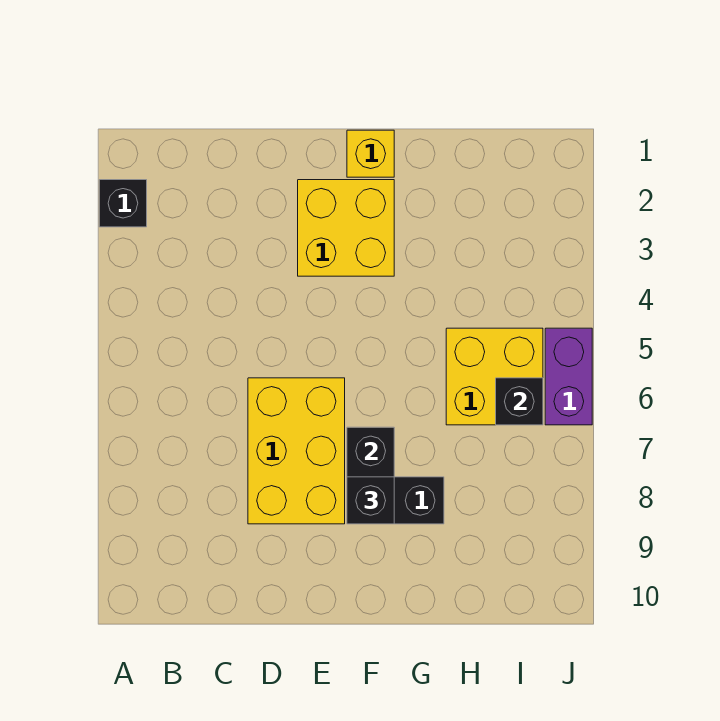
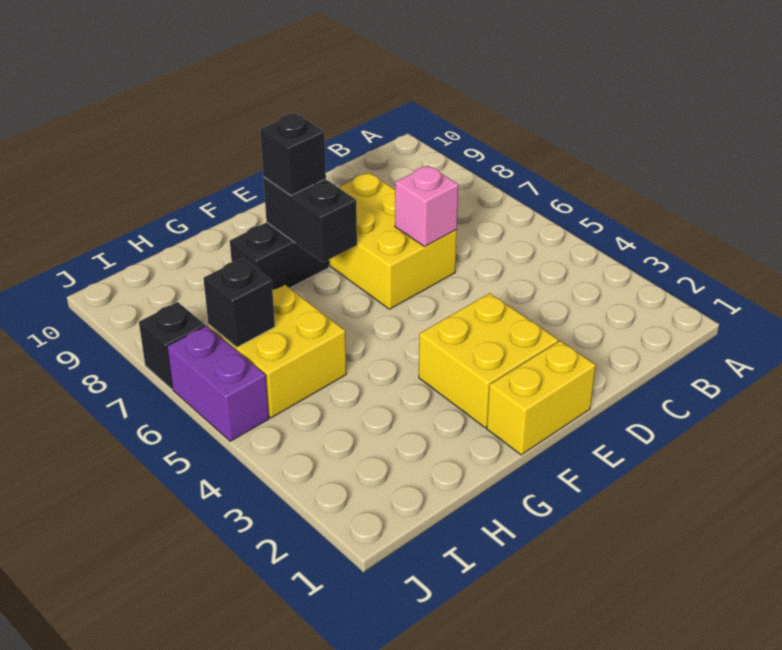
black brick A2 level 1 -> black brick J7 level 1
none -> pink brick D6 level 2
yellow brick F1 level 1 -> yellow brick E1:F1 level 1

